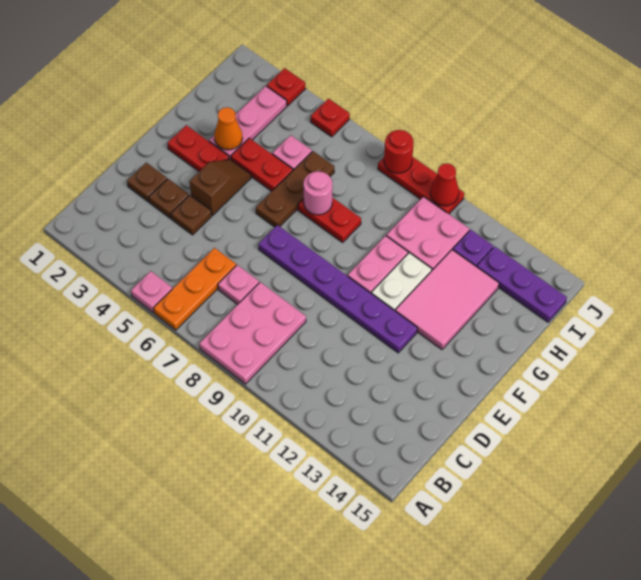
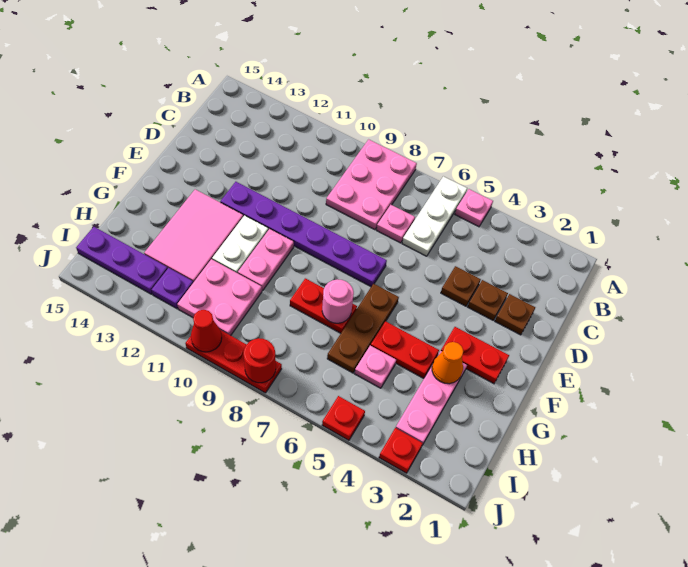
orange plate A6:C6 level 1 -> white plate A6:C6 level 1
brown slope E4:F4 level 1 top E -> none

